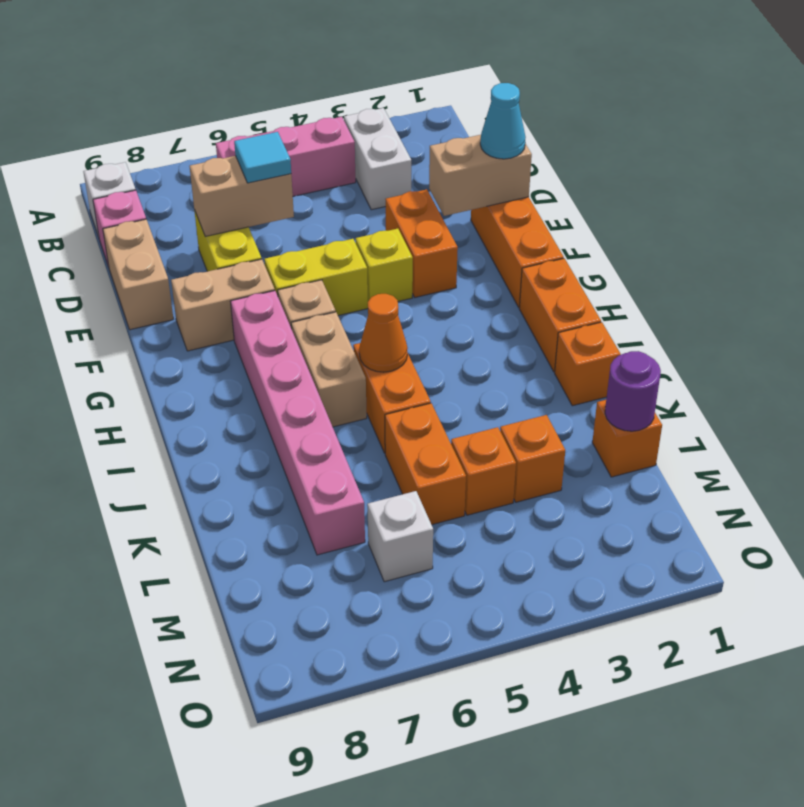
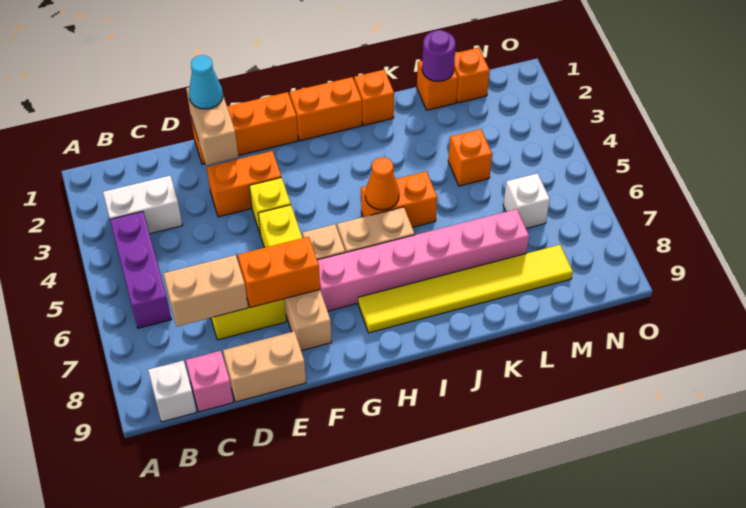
pink brick B4:B6 level 1 -> purple brick B4:B6 level 1
tan brick D6:D7 level 2 -> tan brick C7:D7 level 2
cyan tile D6 level 3 -> none
none -> yellow tile H8:M8 level 1
orange brick K5:L5 level 1 -> orange brick E7:F7 level 2
orange brick L3 level 1 -> orange brick M1 level 1

